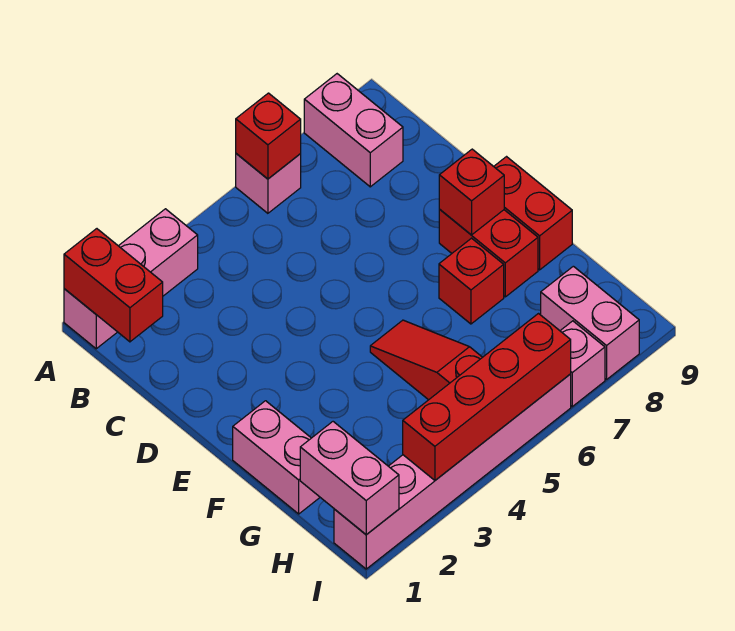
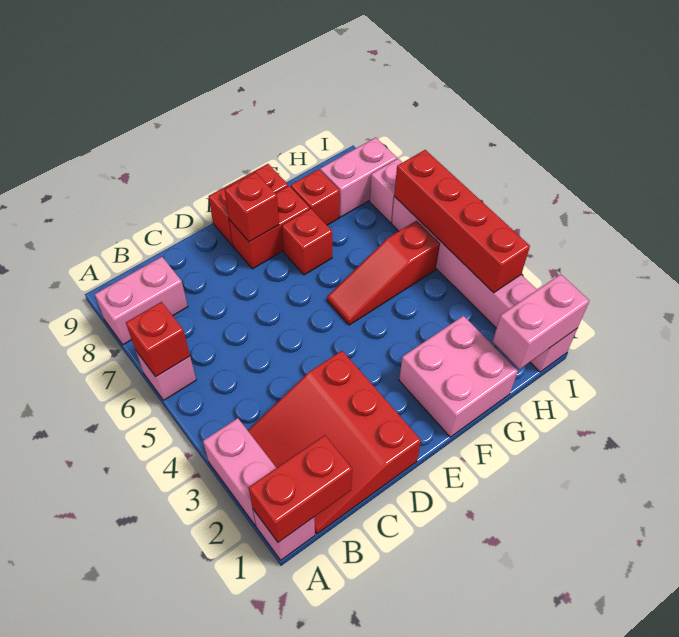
none -> red slope B1:D3 level 1 top D
pink brick F1:G1 level 1 -> pink brick F1:G2 level 1
none -> red brick G8 level 1

